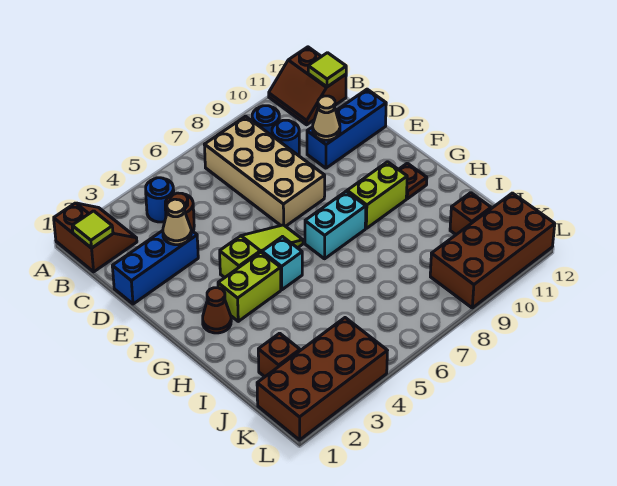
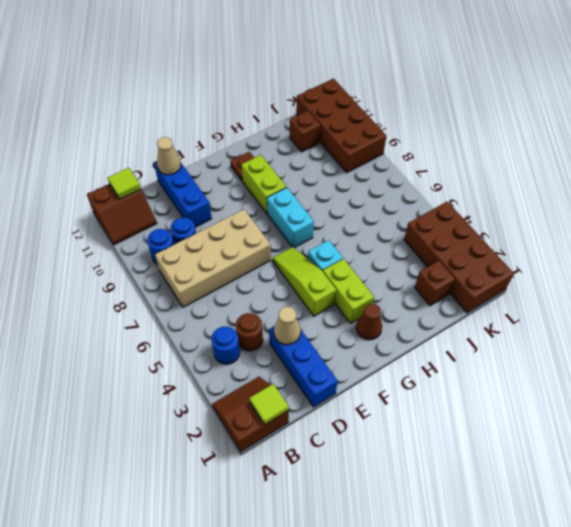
tan cone D10 level 2 -> tan cone D12 level 2

